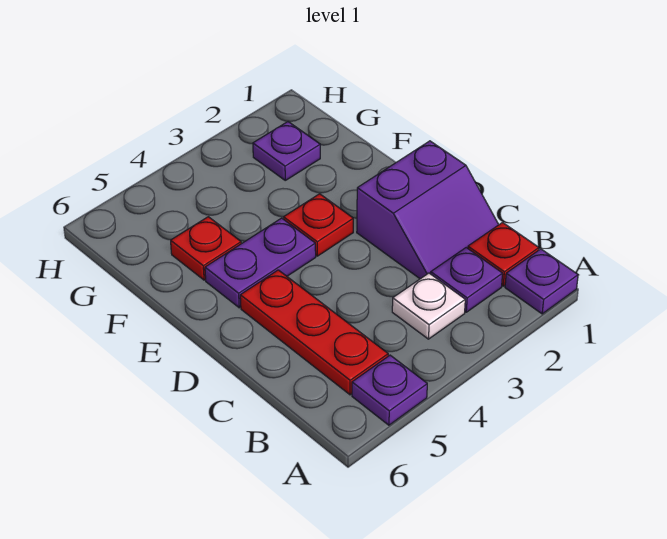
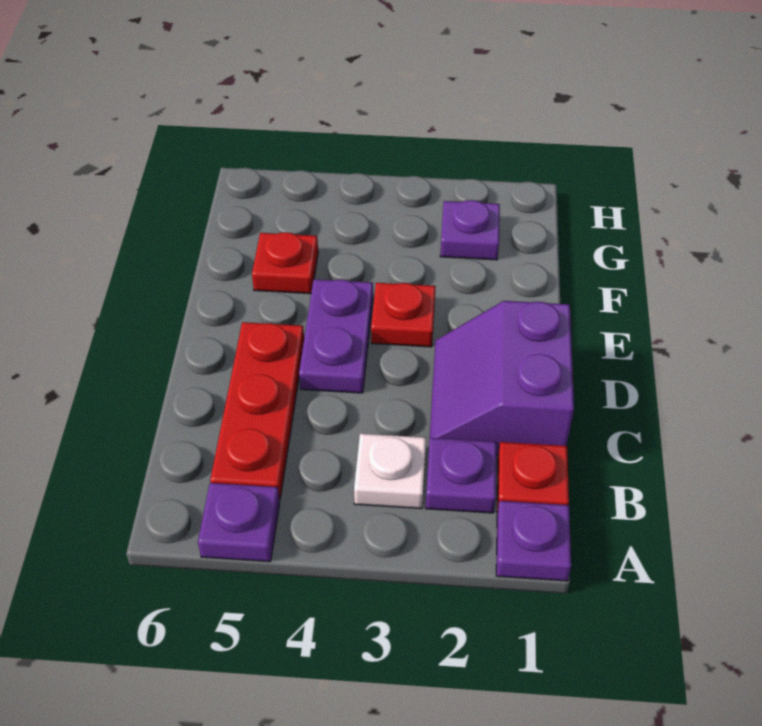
purple slope C1:D2 level 1 top D -> purple slope C1:D2 level 1 top 1
purple plate E4:E5 level 1 -> purple plate D4:E4 level 1

